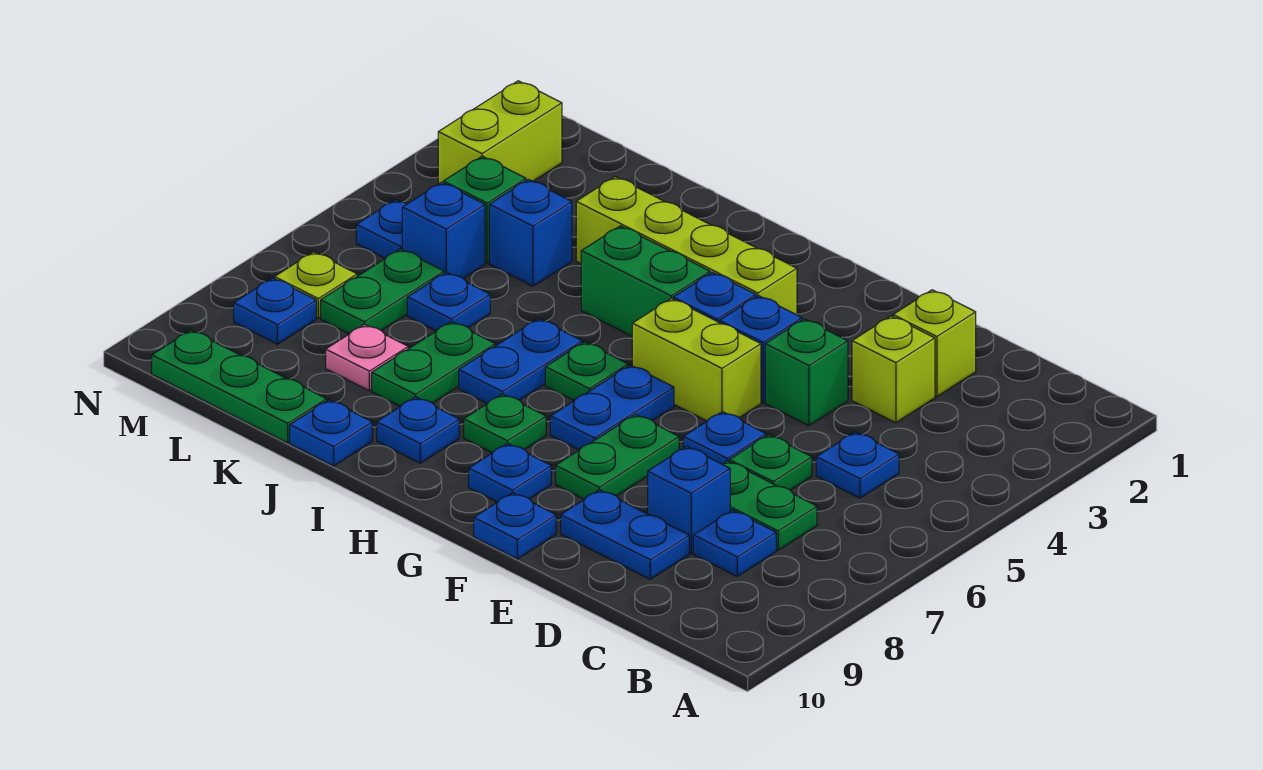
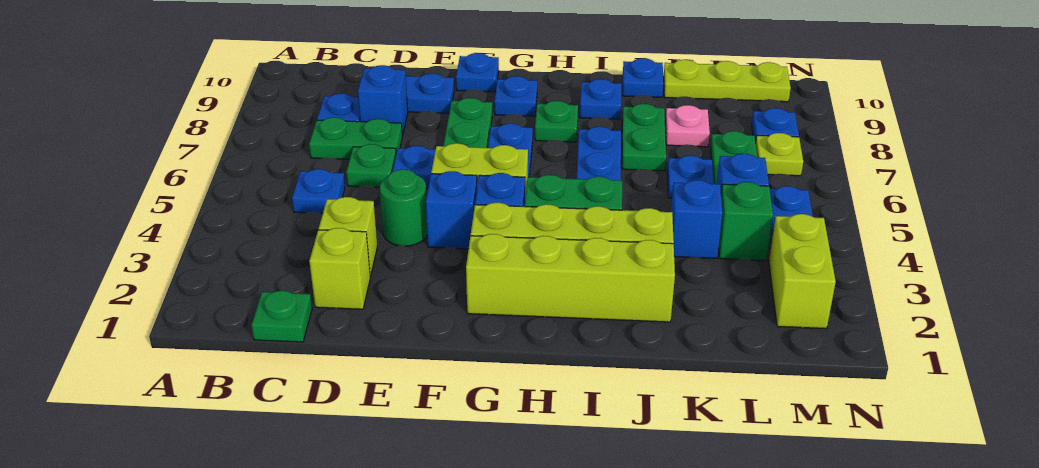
green brick E4 level 1 -> green round brick E4 level 1
none -> lime brick G2:J2 level 1
green plate H6 level 1 -> green plate C1 level 1
green plate K10:M10 level 1 -> lime plate K10:M10 level 1

